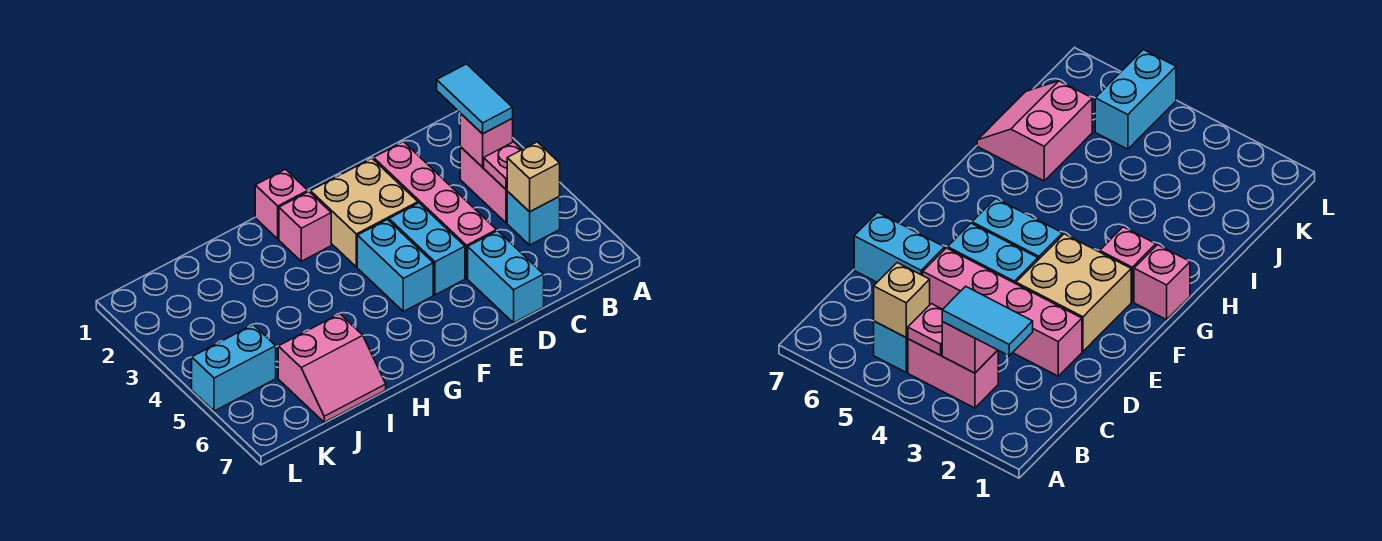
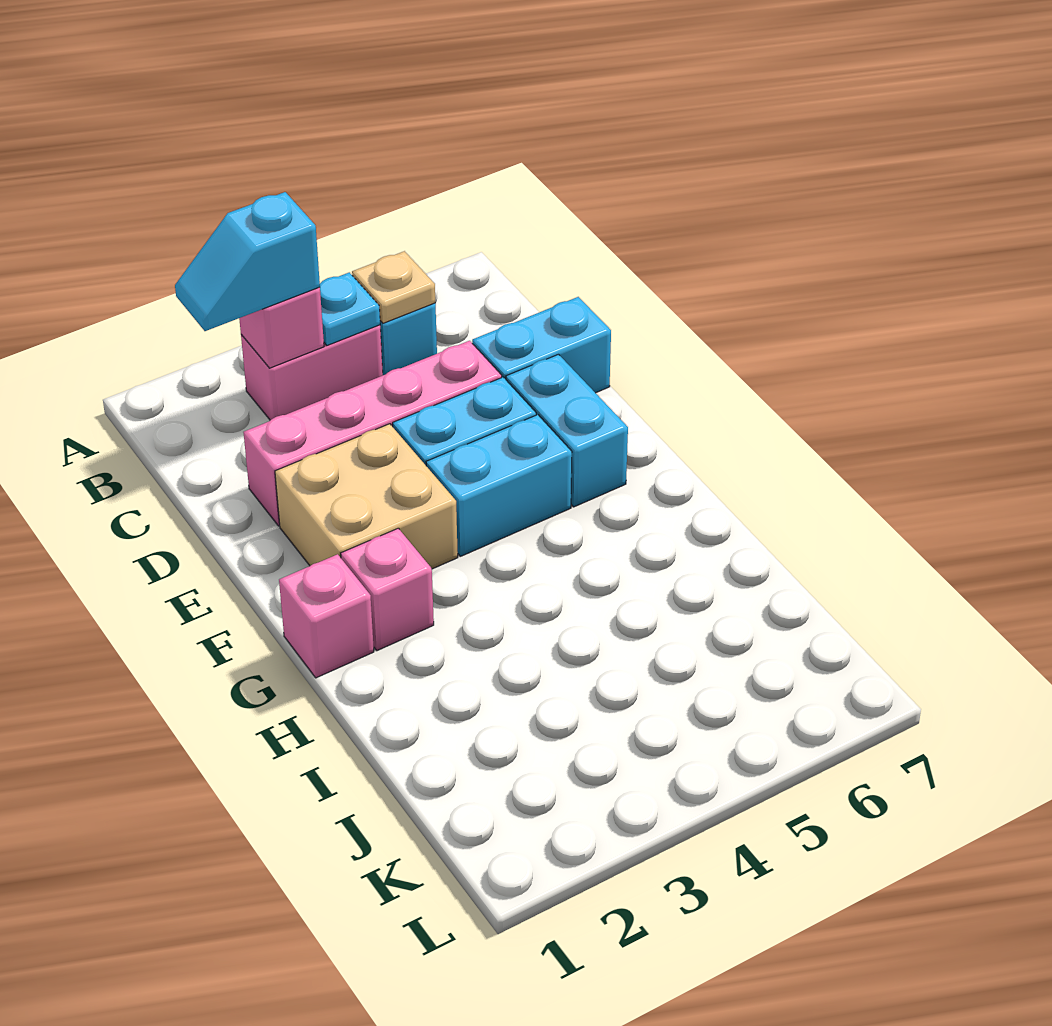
cyan tile B2:B3 level 3 -> cyan slope B2:B3 level 3 top 3
pink plate B4 level 2 -> cyan plate B4 level 2
tan brick B5 level 2 -> tan plate B5 level 2
pink slope I6:J7 level 1 top 6 -> none
cyan brick K5:L5 level 1 -> cyan brick E6:F6 level 1

